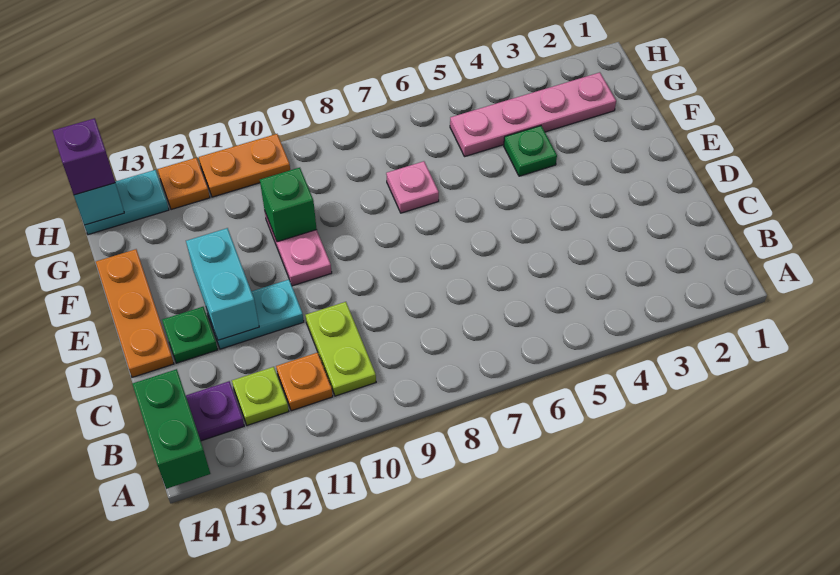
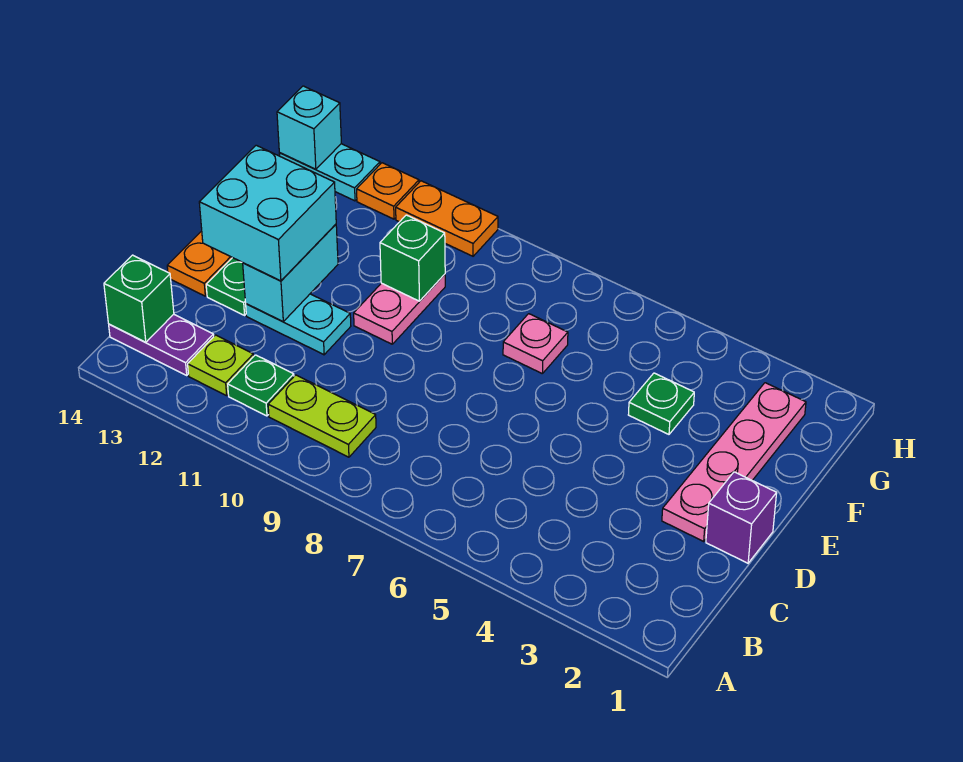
green brick A14:B14 level 2 -> green brick B14 level 2
lime plate B10:C10 level 1 -> lime plate B9:B10 level 1
orange plate B11 level 1 -> green plate B11 level 1
none -> cyan brick D12:E13 level 3
pink plate G2:G5 level 1 -> pink plate D2:G2 level 1
purple brick H14 level 3 -> purple brick D1 level 1

